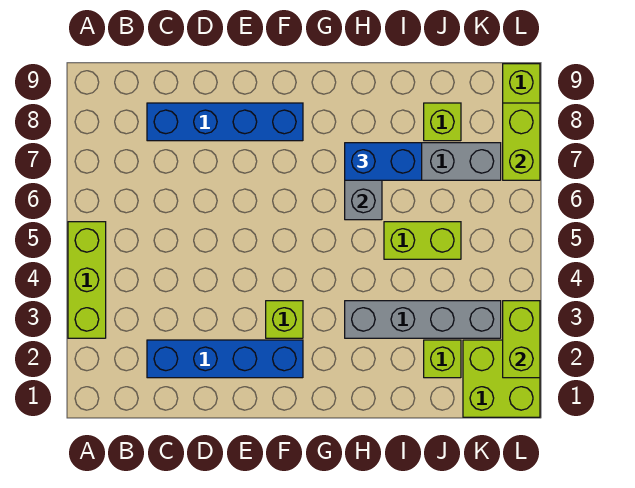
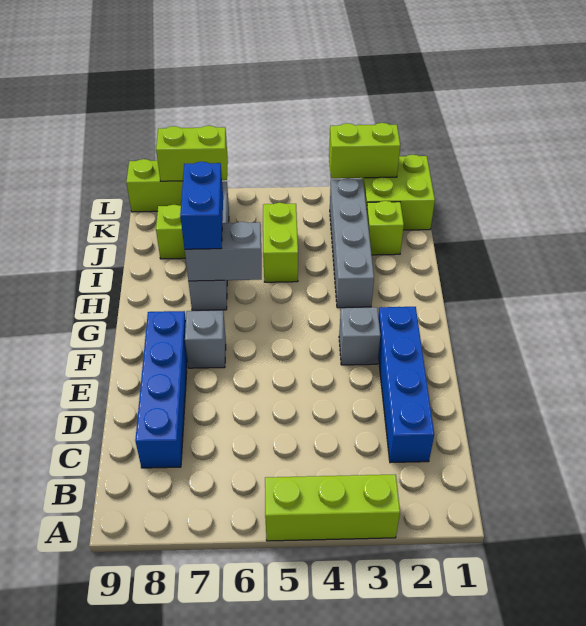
lime brick F3 level 1 -> grey brick F3 level 1
none -> grey brick F7 level 1

